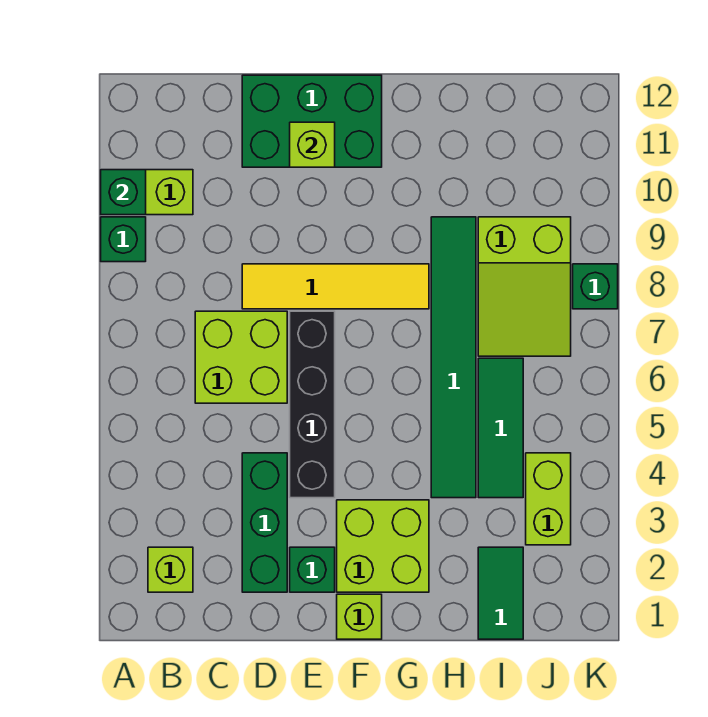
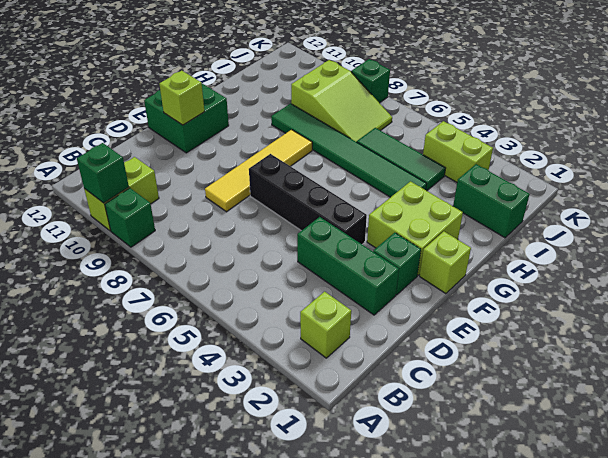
lime brick C6:D7 level 1 -> none
green brick D11:F12 level 1 -> green brick E11:F12 level 1
green tile I1:I2 level 1 -> green brick I1:I2 level 1

